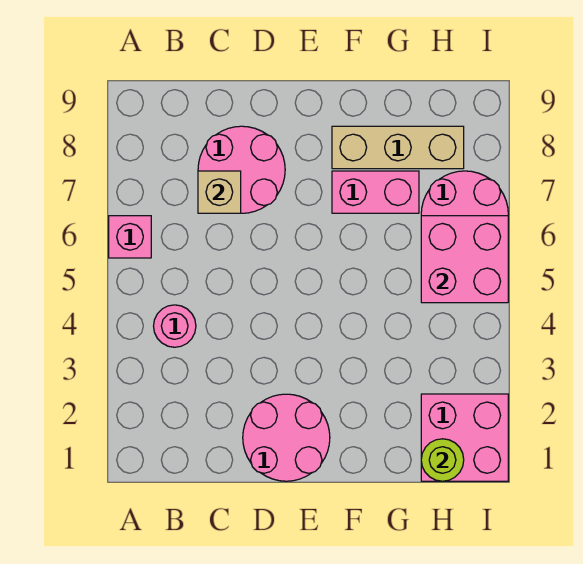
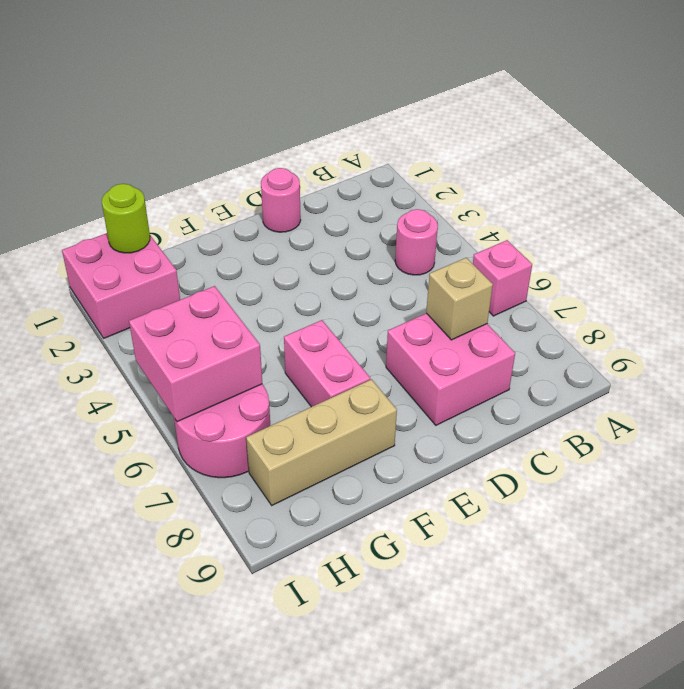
pink round brick C7:D8 level 1 -> pink brick C7:D8 level 1
pink round brick D1:E2 level 1 -> pink round brick D1 level 1
pink brick F7:G7 level 1 -> pink brick F6:F7 level 1

